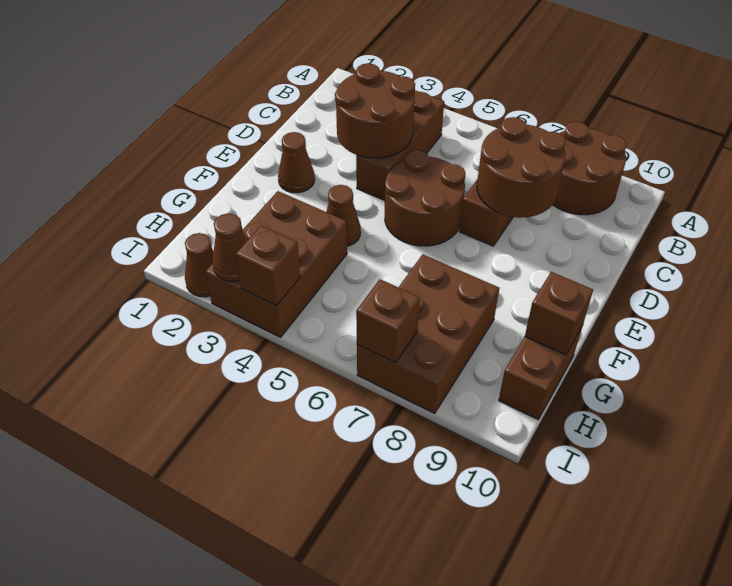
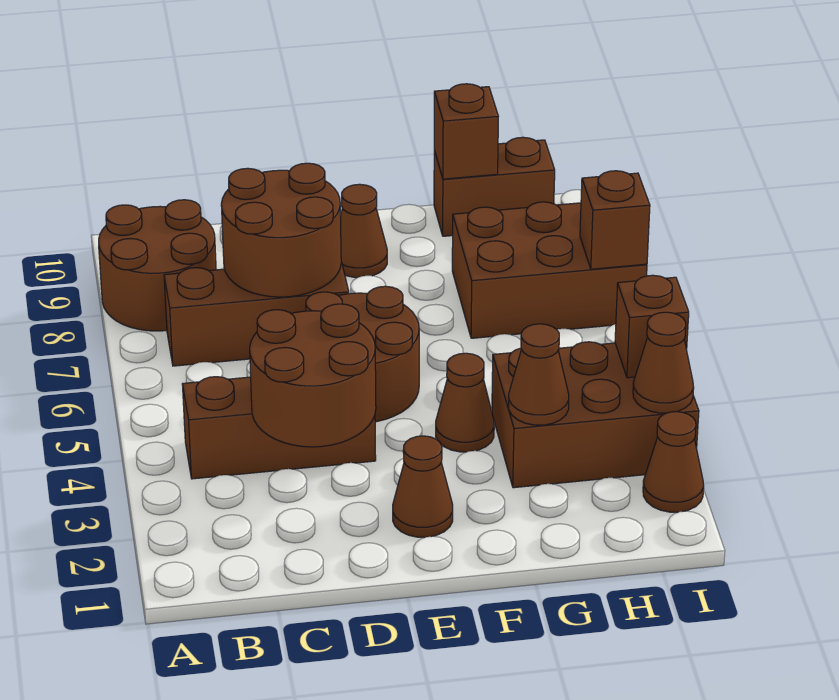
none -> brown cone E9 level 1
none -> brown cone G3 level 2

